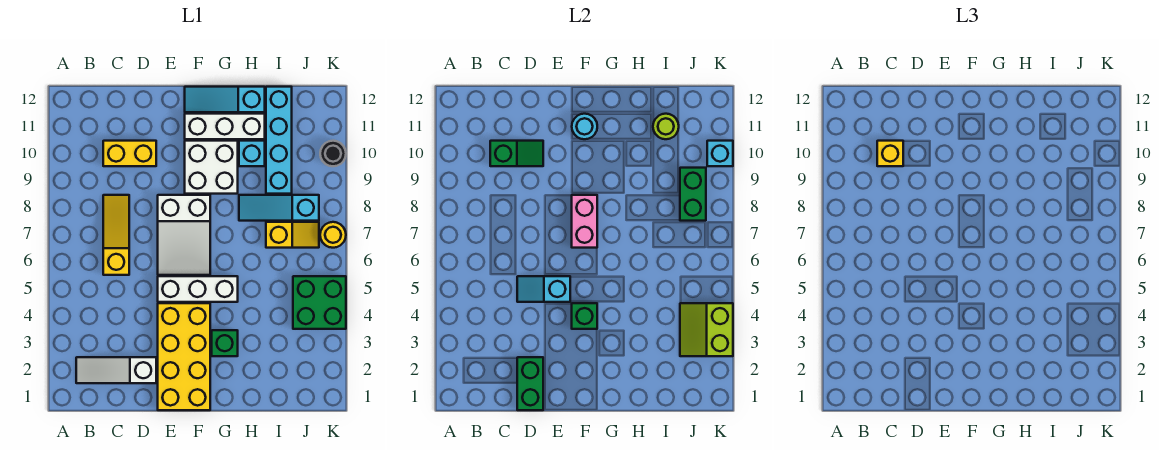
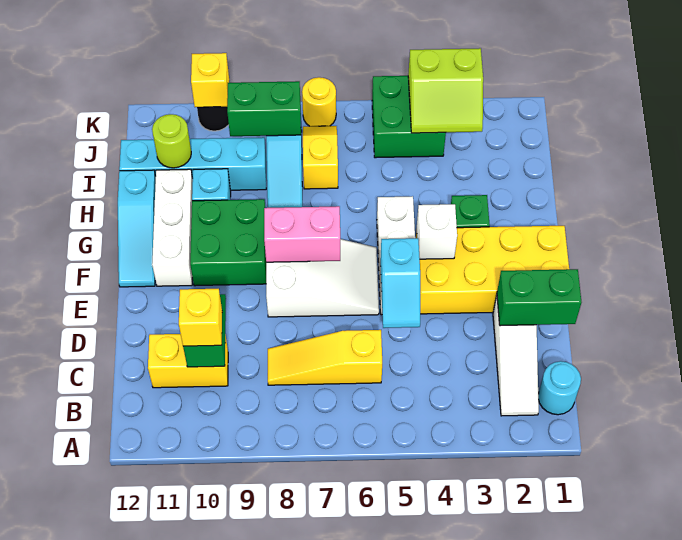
yellow brick C10:D10 level 1 -> yellow brick C10:C11 level 1
green brick F4 level 2 -> white brick F4 level 2
white brick F9:G10 level 1 -> green brick F9:G10 level 1
cyan round brick F11 level 2 -> cyan round brick B1 level 1
cyan brick K10 level 2 -> yellow brick K10 level 2

